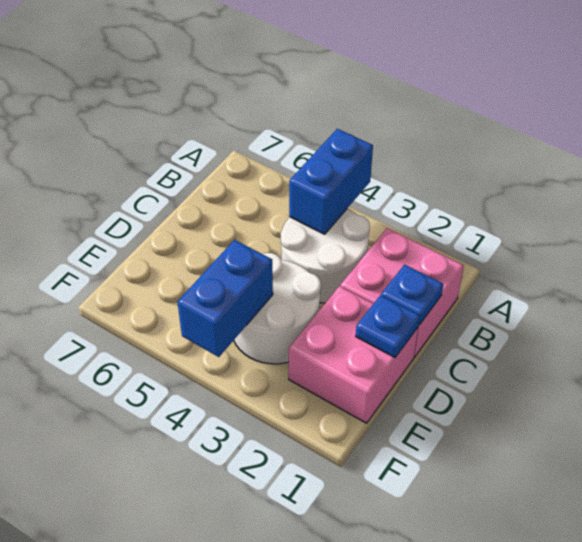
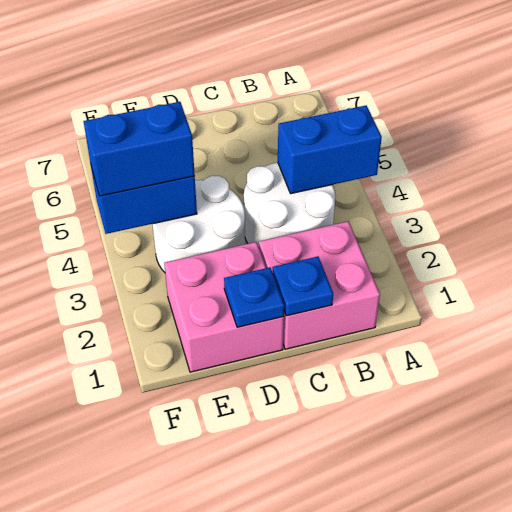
none -> blue brick E4:F4 level 3

